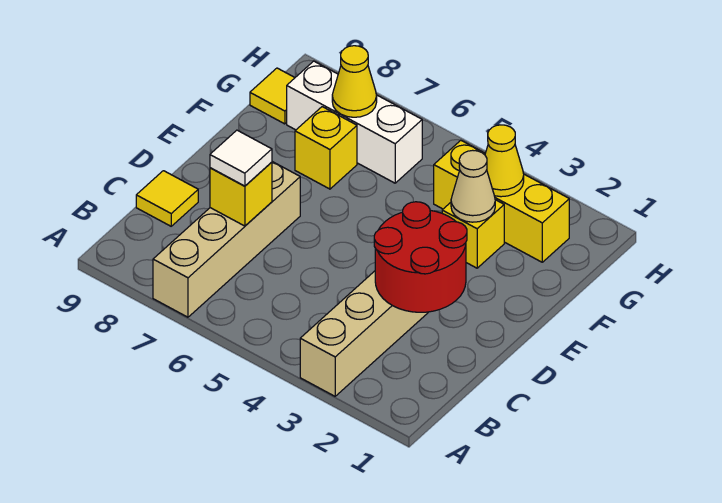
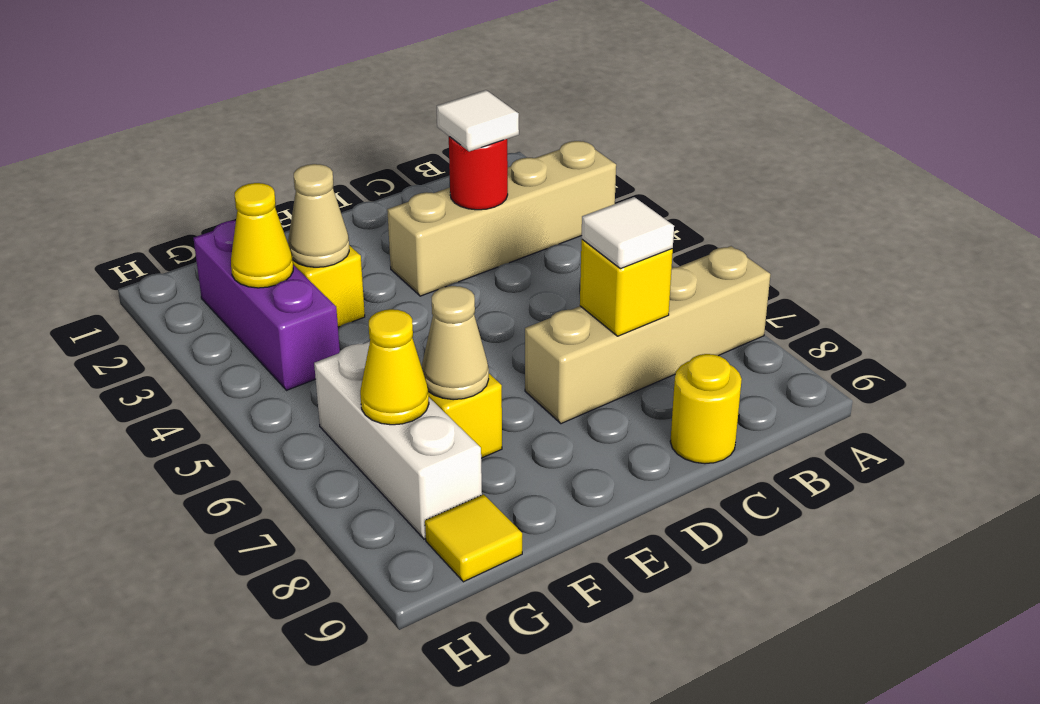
red round brick C2:D3 level 2 -> red round brick C3 level 2
none -> white tile C3 level 3
yellow tile C9 level 1 -> yellow round brick C9 level 1
none -> tan cone F7 level 2
yellow brick G2:G4 level 1 -> purple brick G2:G4 level 1

